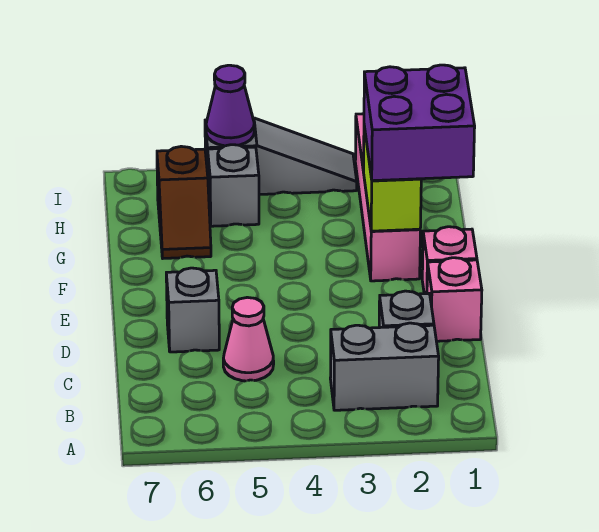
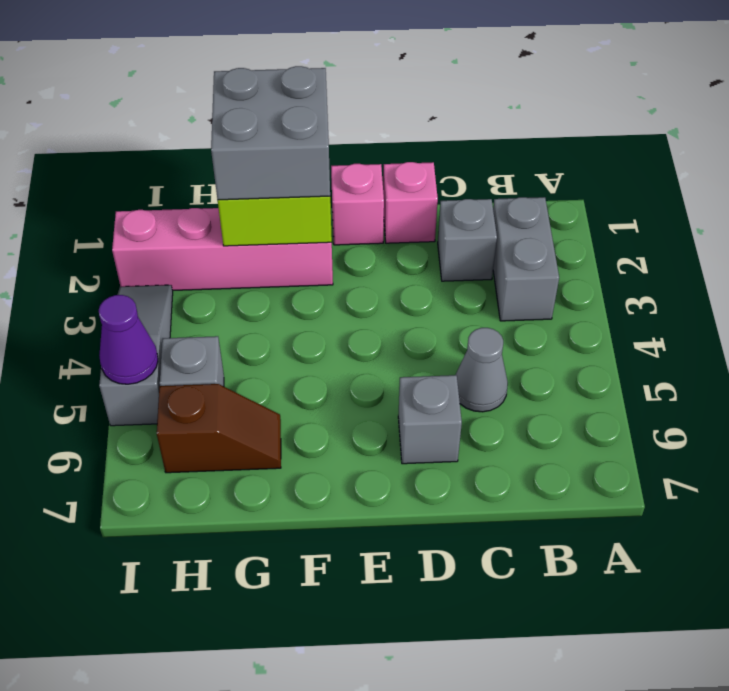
pink cone C5 level 1 -> grey cone C5 level 1
purple brick F1:G2 level 3 -> grey brick F1:G2 level 3

